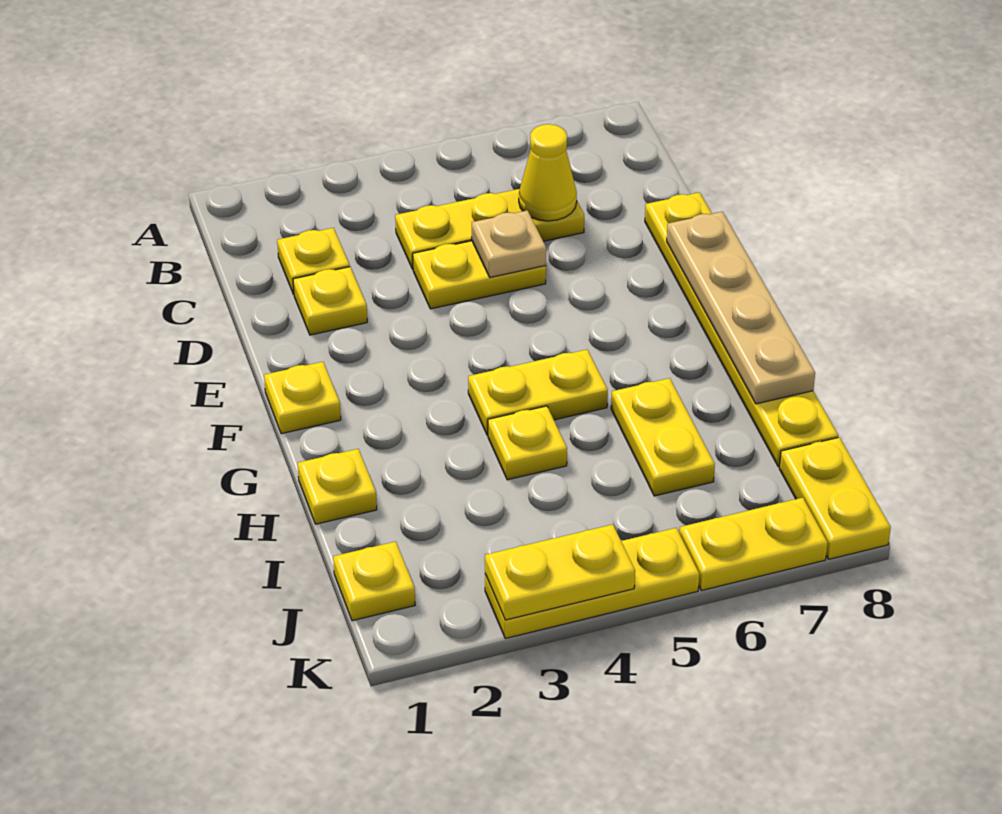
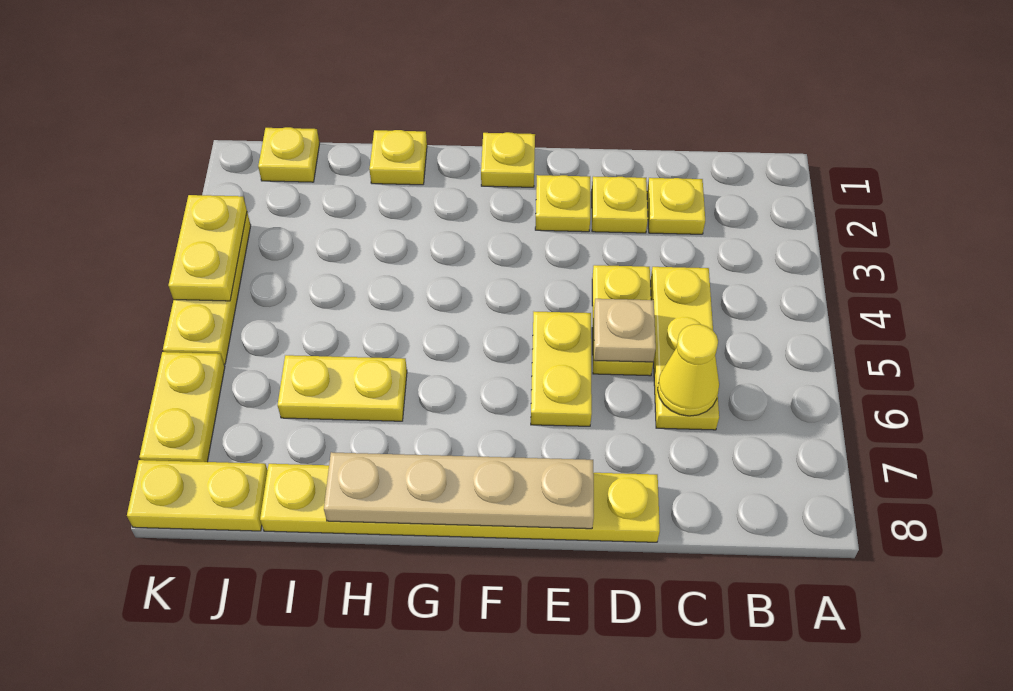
yellow plate G4:G5 level 1 -> yellow plate E5:E6 level 1
yellow plate H4 level 1 -> yellow plate E2 level 1

